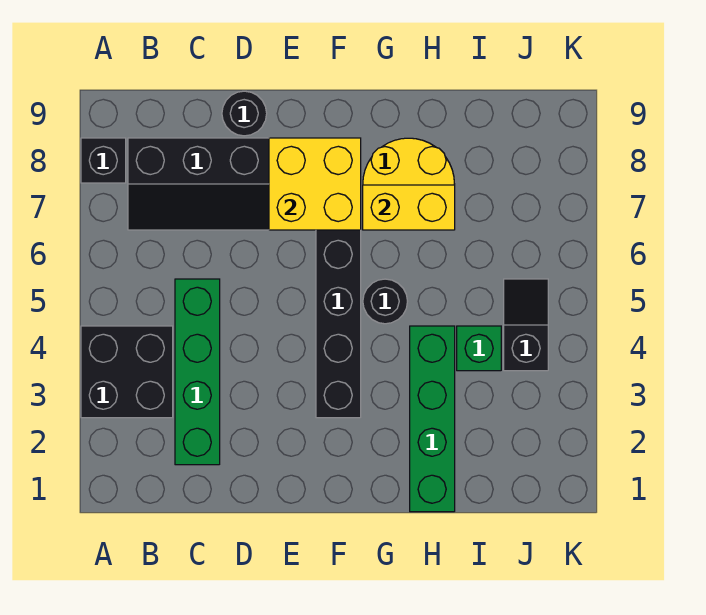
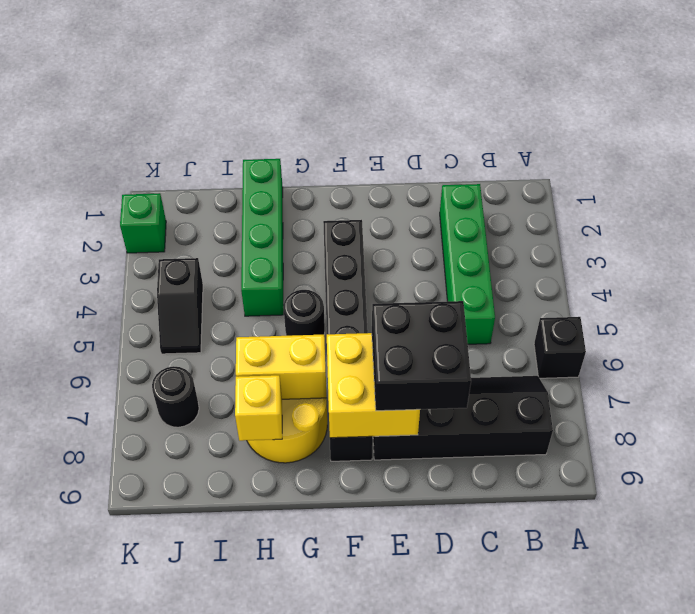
black brick A3:B4 level 1 -> black brick D7:E8 level 3
black brick A8 level 1 -> black brick A6 level 1
black round brick D9 level 1 -> black round brick J7 level 1
none -> yellow brick H8 level 2
green brick I4 level 1 -> green brick K2 level 1

